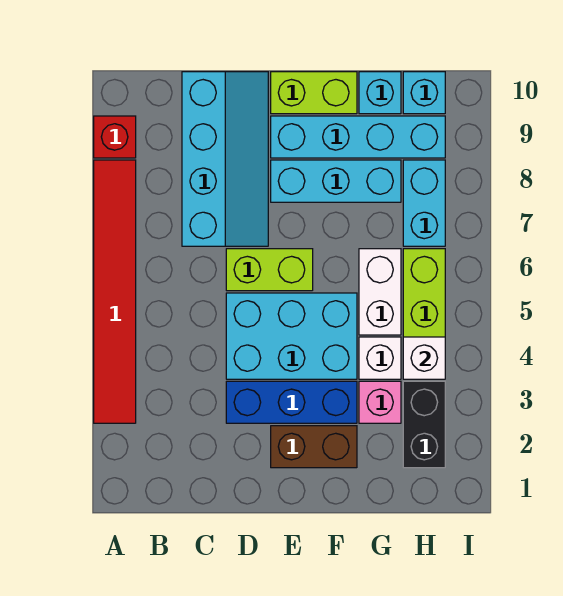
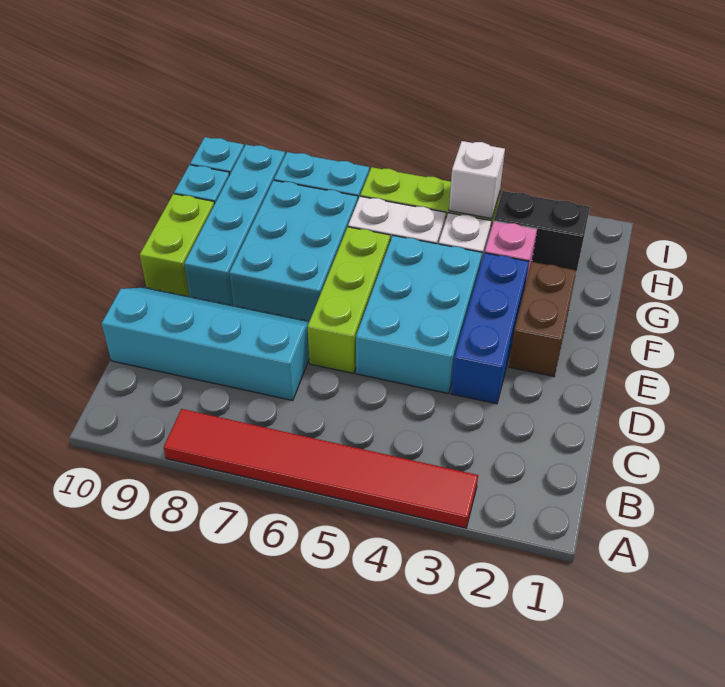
red brick A9 level 1 -> none
lime brick D6:E6 level 1 -> lime brick D6:F6 level 1
cyan brick E8:G8 level 1 -> cyan brick E7:G8 level 1

